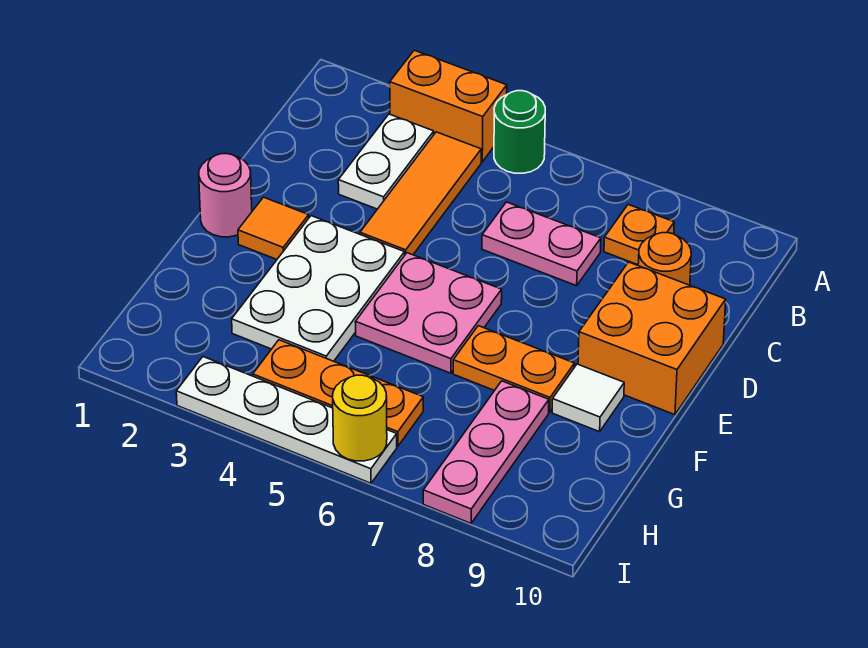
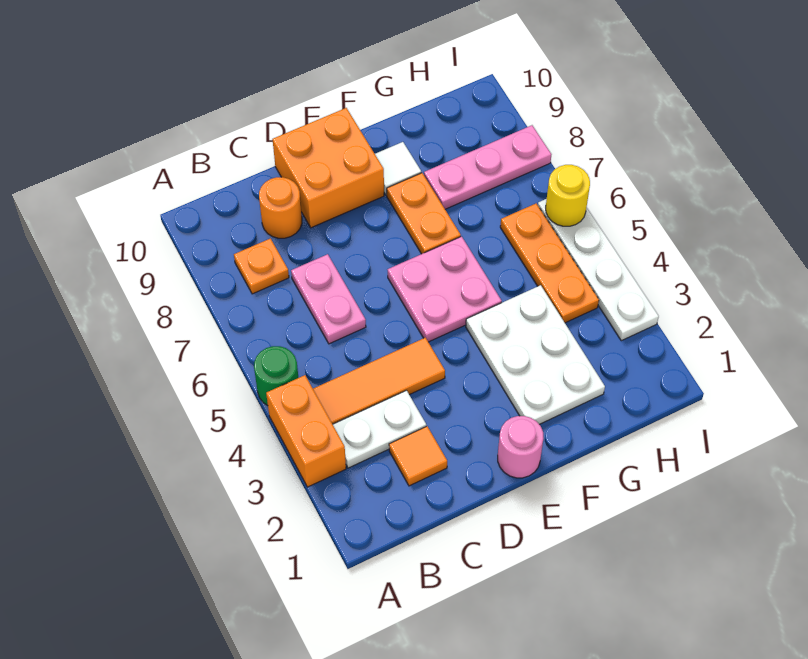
orange tile E2 level 1 -> orange tile C2 level 1
white plate E3:G4 level 1 -> white plate F2:G4 level 1

